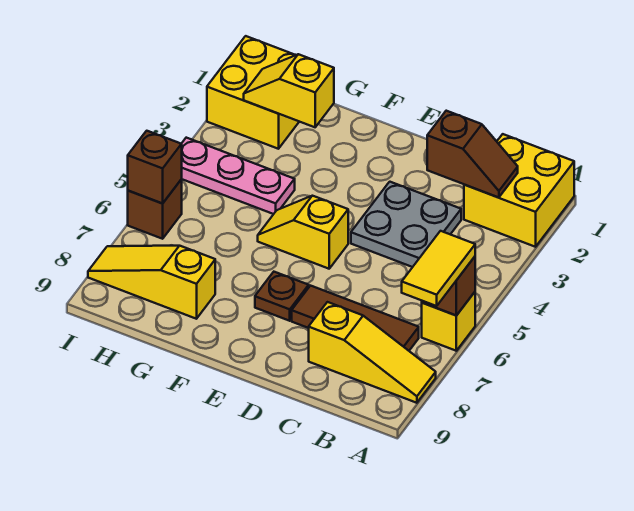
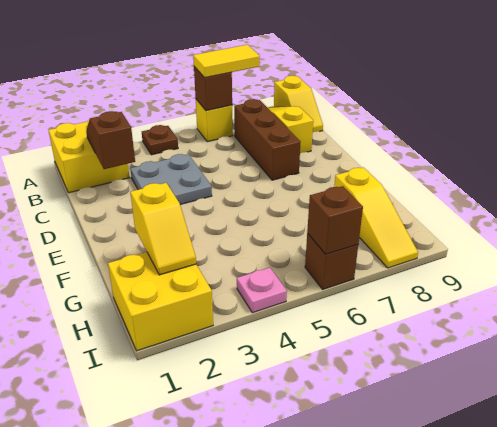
brown tile B7:D7 level 1 -> brown brick B7:D7 level 1
yellow slope E5:F5 level 1 top E -> yellow slope A9:B9 level 1 top A
brown plate E7 level 1 -> brown plate A4 level 1
pink plate G4:I4 level 1 -> pink plate I4 level 1

